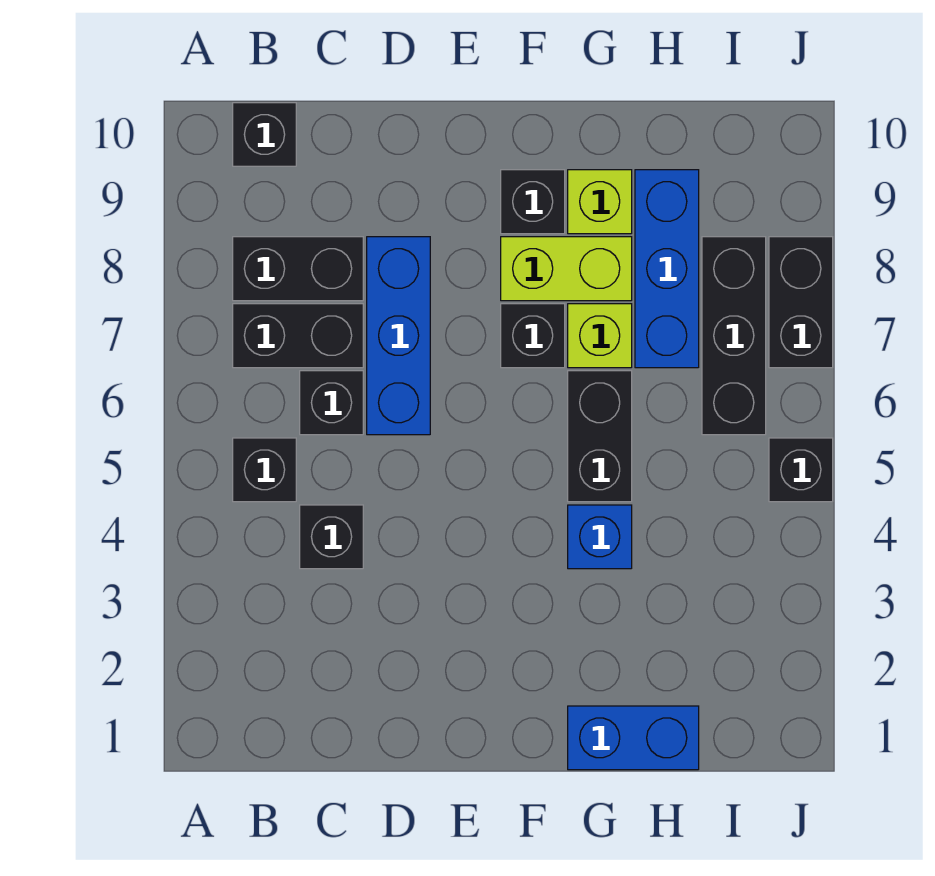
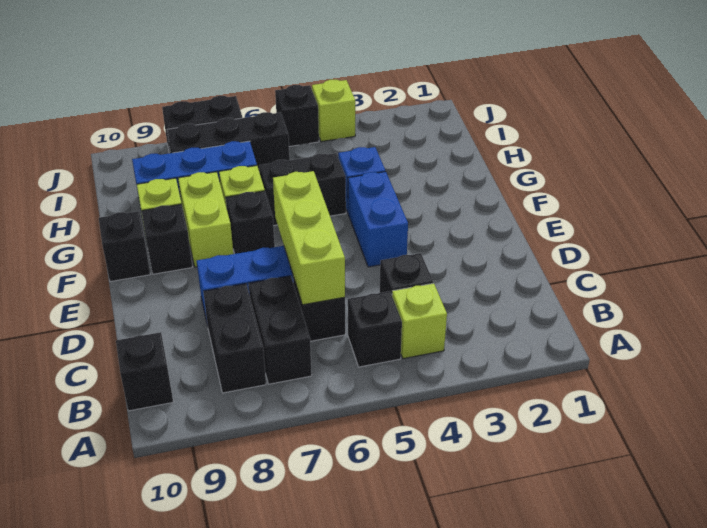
none -> lime brick B4 level 1
none -> lime brick C6:E6 level 2
none -> black brick F10 level 1
blue brick G1:H1 level 1 -> blue brick E4:F4 level 1
none -> lime brick J4 level 1

